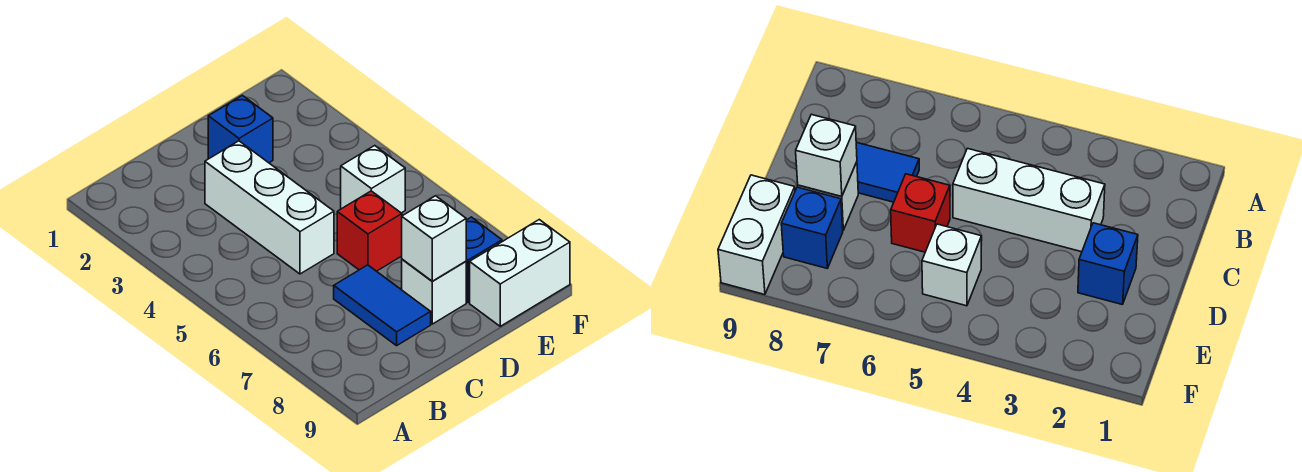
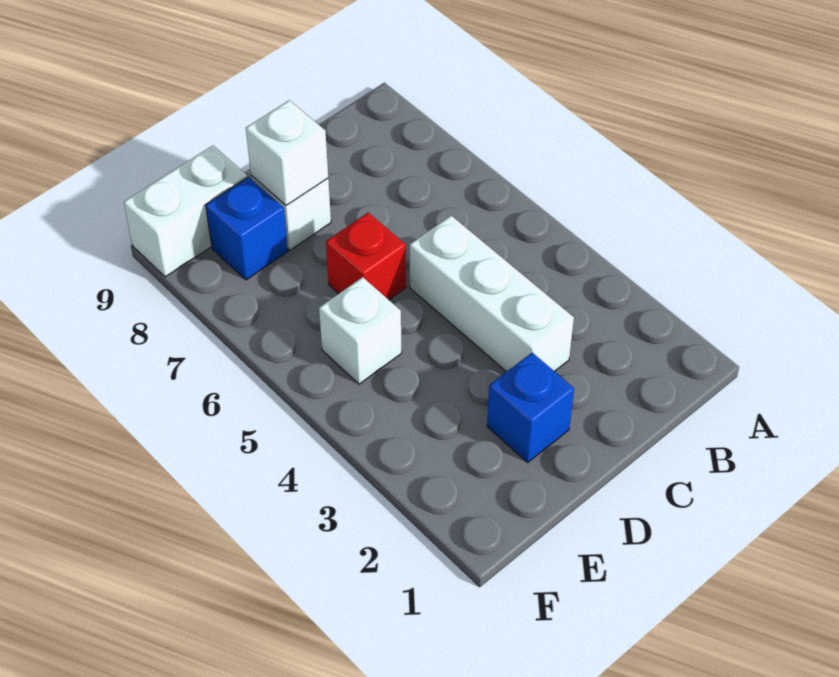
blue tile C7:C8 level 1 -> none

